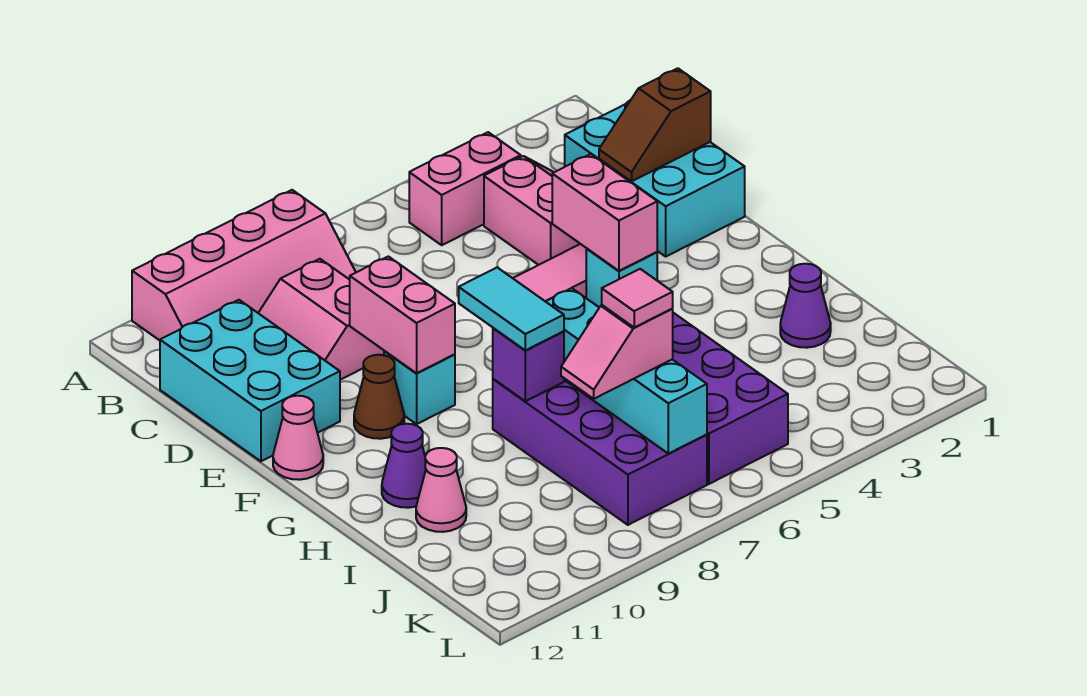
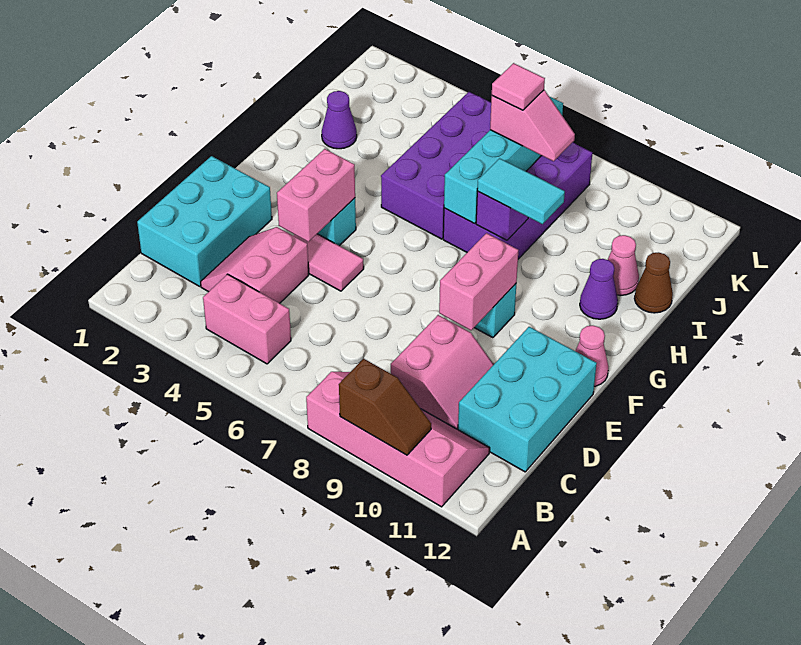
brown slope D1:D2 level 2 top 1 -> brown slope A9:A10 level 2 top 9
brown cone F10 level 1 -> brown cone I12 level 1
cyan tile G8:H8 level 3 -> cyan tile H8:H9 level 3

